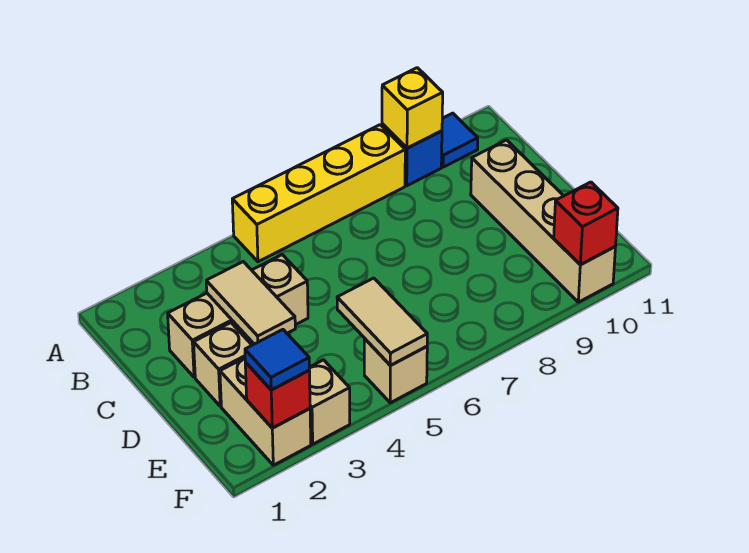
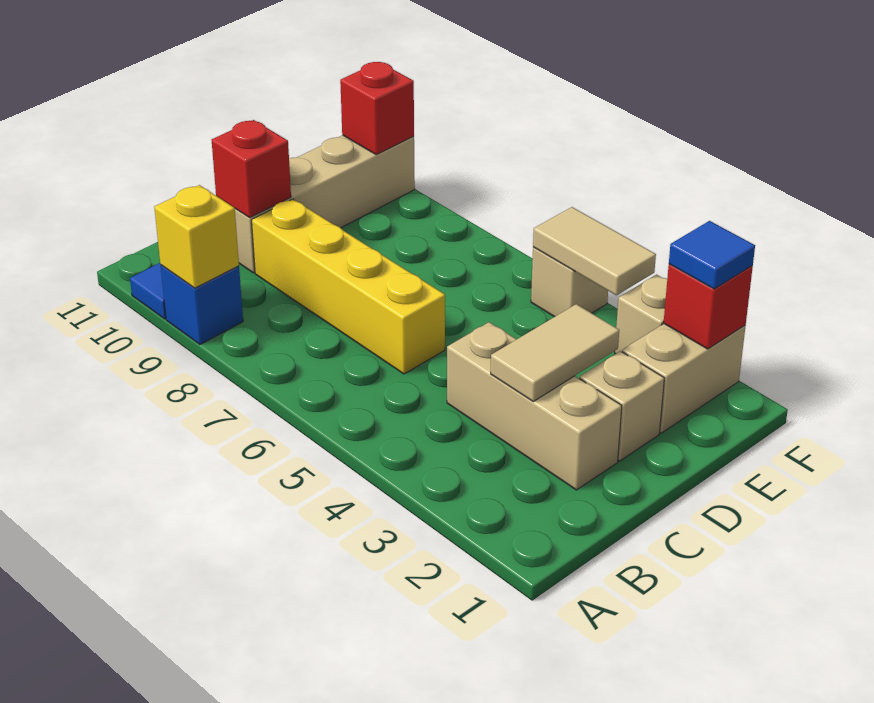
yellow brick A5:A8 level 1 -> yellow brick C6:C9 level 1
none -> red brick C10 level 2
tan tile E5:F5 level 2 -> tan tile F4:F5 level 2

